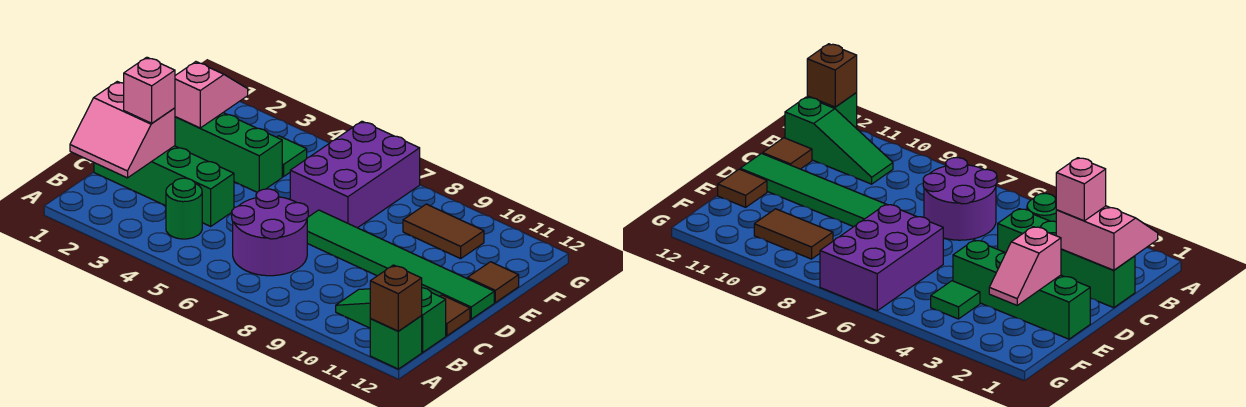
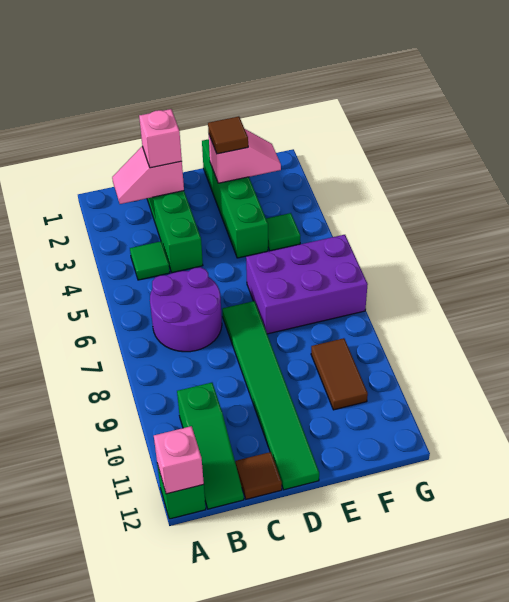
brown brick A12 level 2 -> pink brick A12 level 2
pink slope B1:C2 level 2 top C -> pink slope B2:C2 level 2 top C
green round brick B4 level 1 -> green tile B4 level 1
green slope B10:B12 level 1 top 12 -> green slope B10:B12 level 1 top 10
brown tile E12 level 1 -> brown tile E2 level 3

